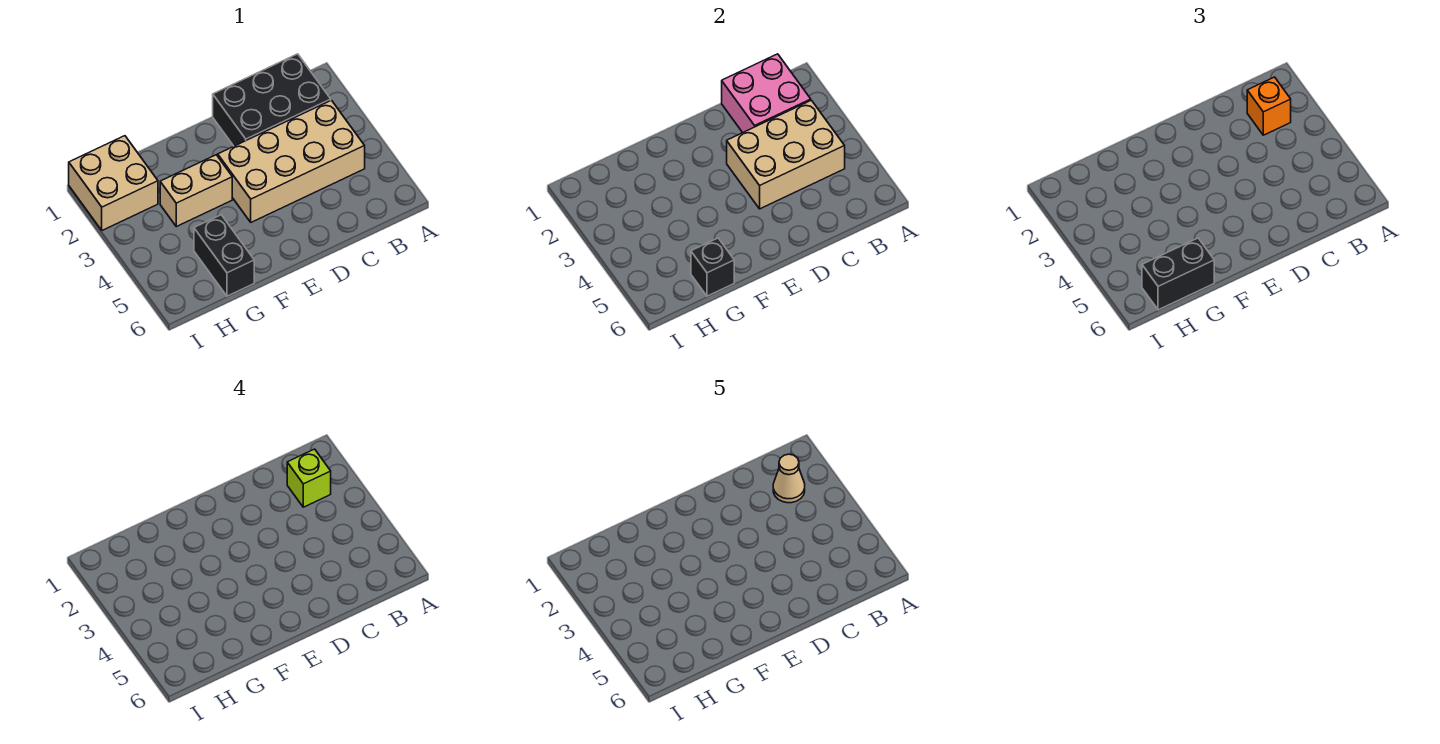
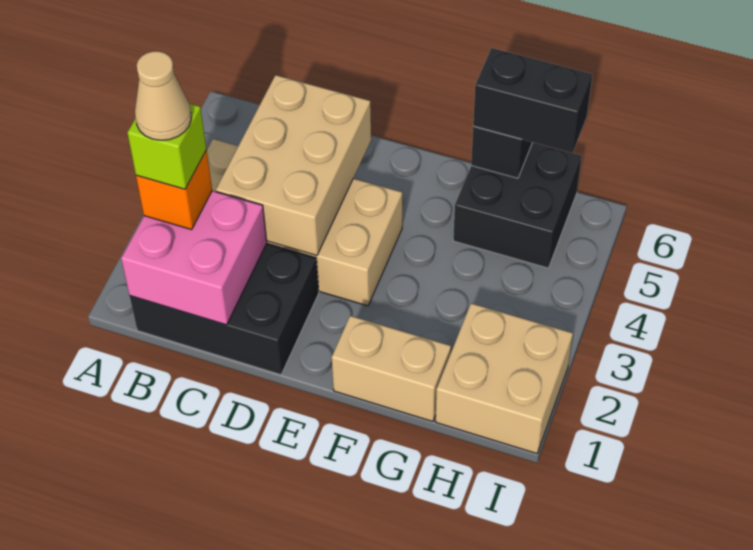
tan brick B3:D4 level 2 -> tan brick C3:D5 level 2
tan brick F3:G3 level 1 -> tan brick F1:G1 level 1
black brick G5:G6 level 1 -> black brick G5:H6 level 1

